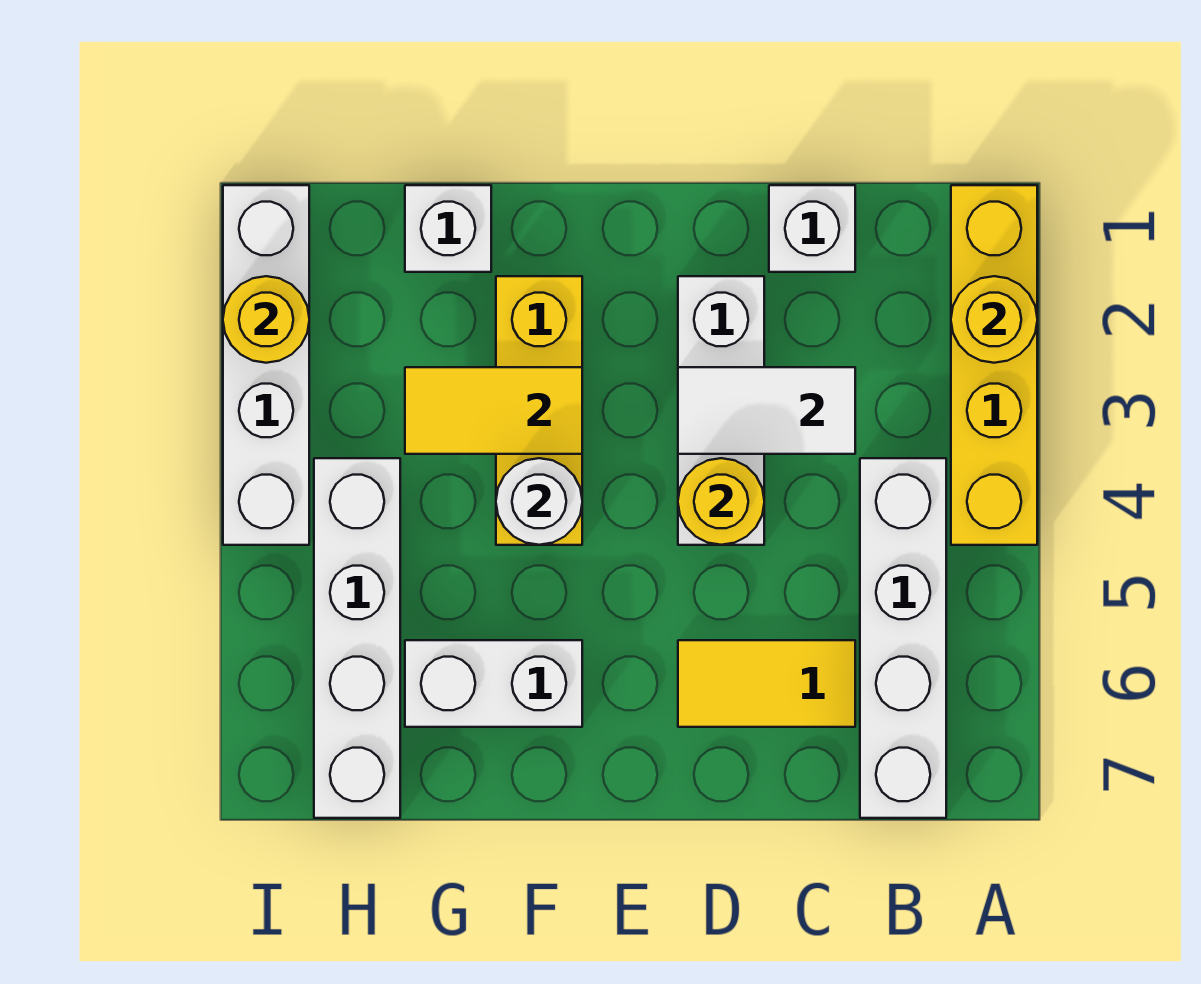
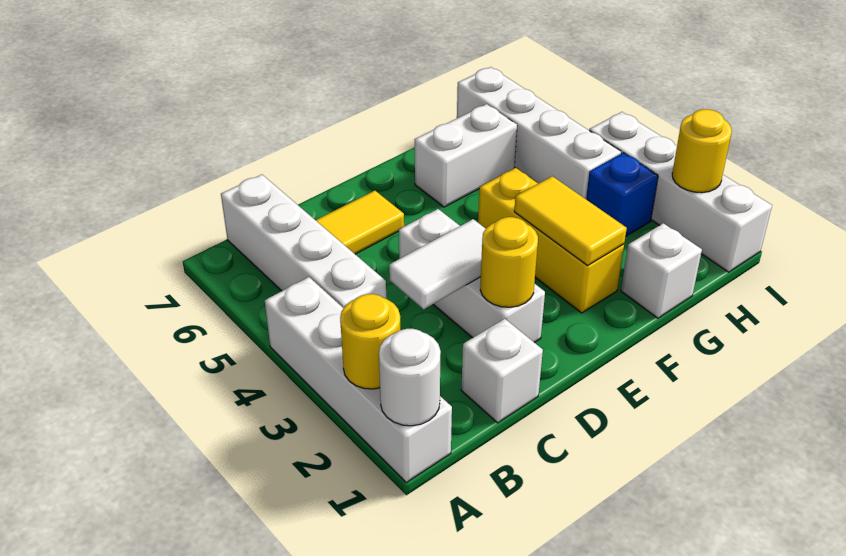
yellow brick A1:A4 level 1 -> white brick A1:A4 level 1
yellow round brick D4 level 2 -> yellow round brick D2 level 2
yellow tile F3:G3 level 2 -> yellow tile F2:F3 level 2
white round brick F4 level 2 -> white round brick A1 level 2
none -> blue brick H3 level 1

